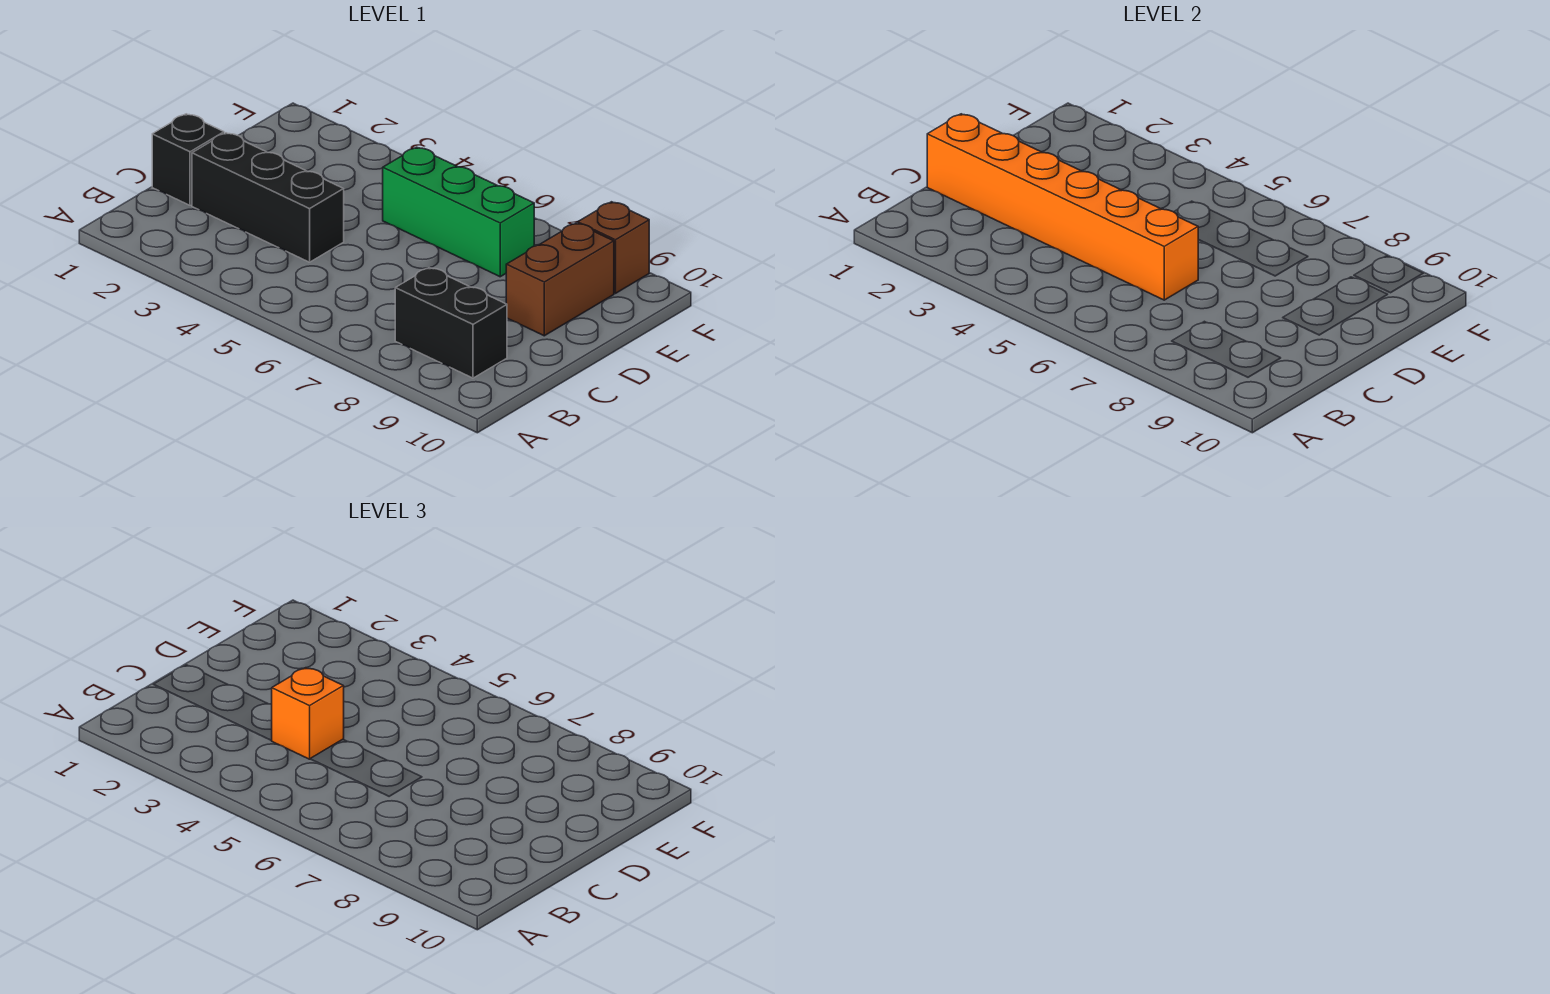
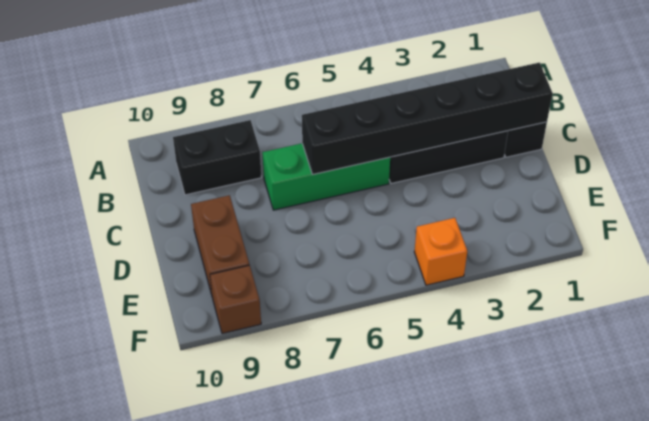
orange brick C1:C6 level 2 -> black brick C1:C6 level 2
orange brick C4 level 3 -> orange brick F4 level 1
green brick E5:E7 level 1 -> green brick C5:C7 level 1

